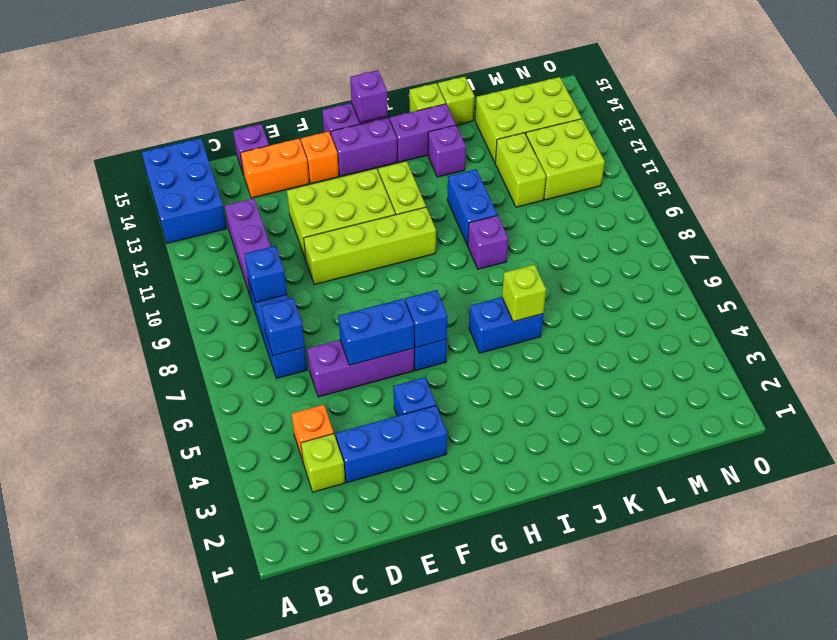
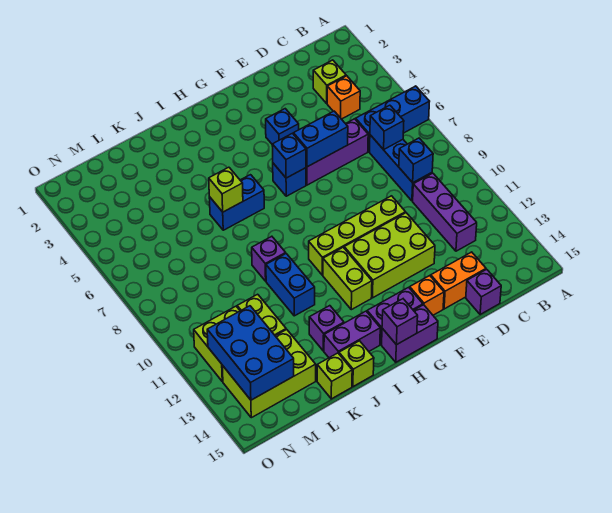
blue brick A13:B15 level 1 -> blue brick M12:N14 level 2
blue brick D3:F3 level 1 -> blue brick A6:C6 level 1

